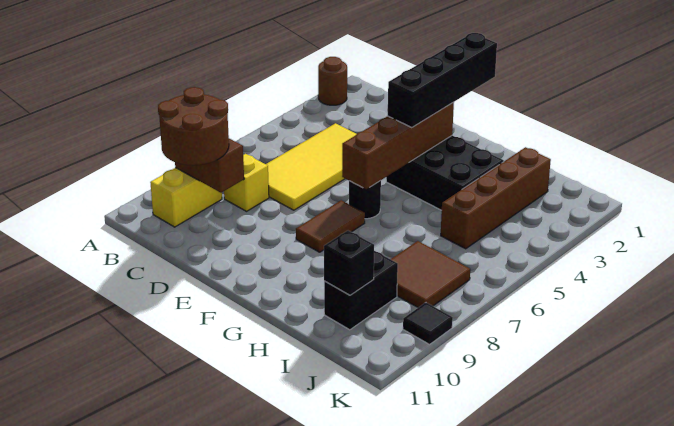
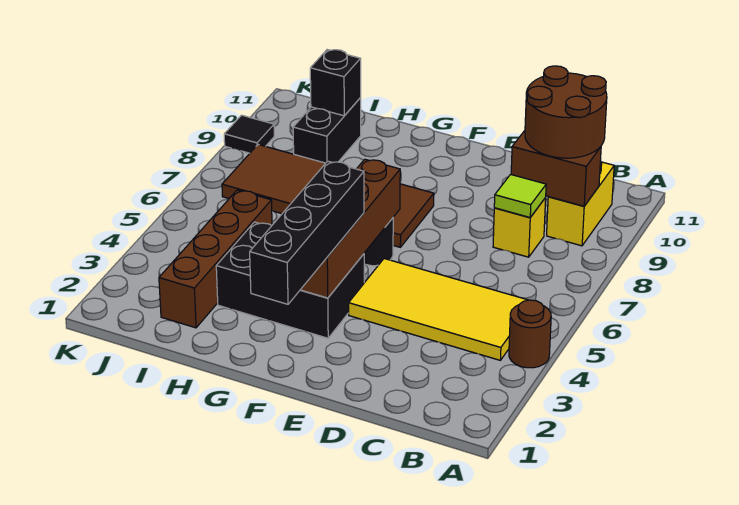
brown round brick A2 level 1 -> brown round brick A4 level 1
yellow tile C4:D7 level 1 -> yellow tile B4:E5 level 1
none -> lime tile C8 level 2

